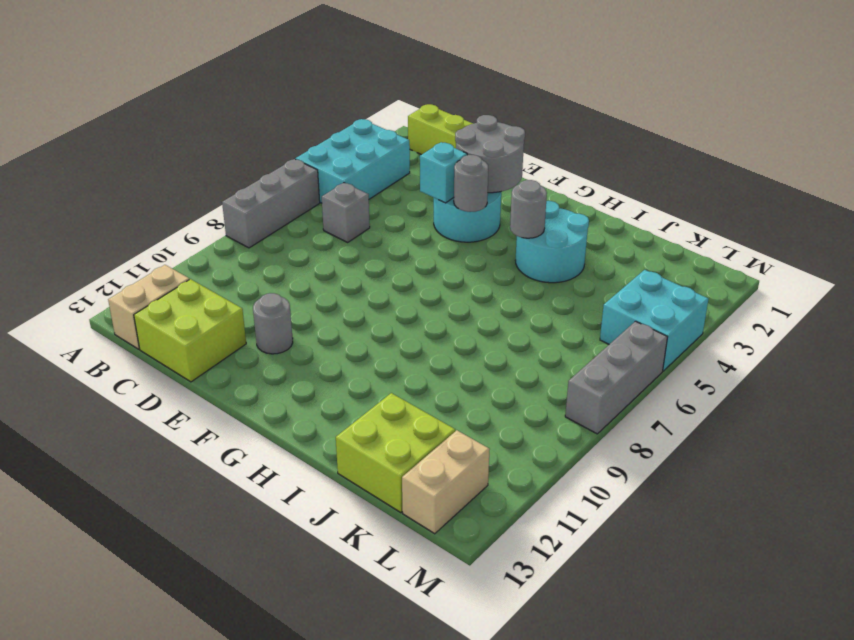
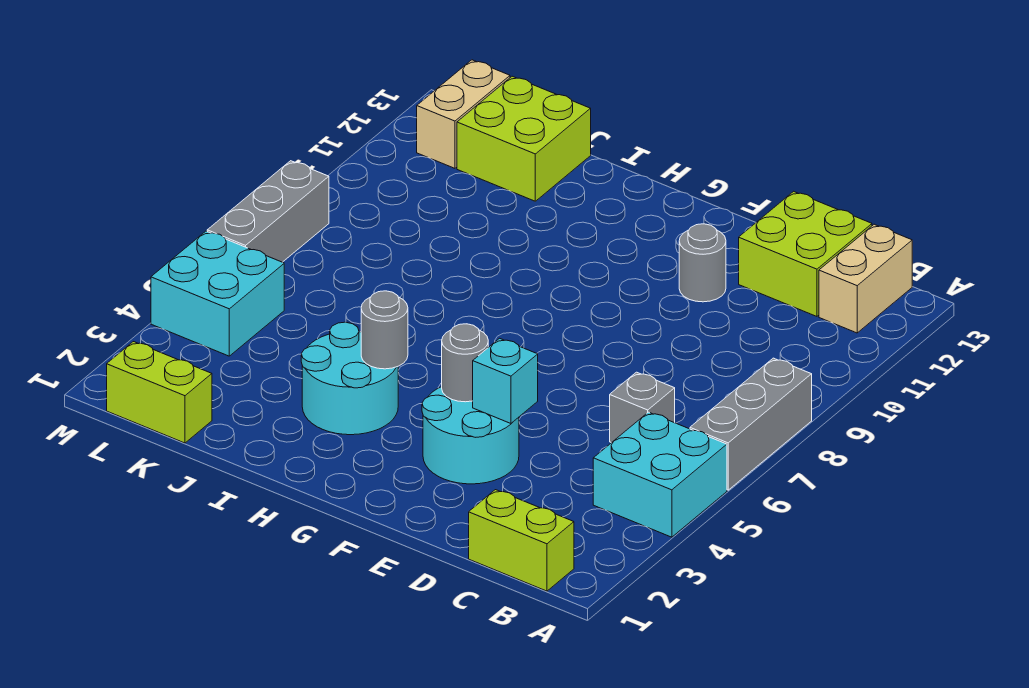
cyan brick A3:B5 level 1 -> cyan brick A4:B5 level 1
grey round brick E2:F3 level 2 -> none
none -> lime brick K1:L1 level 1

